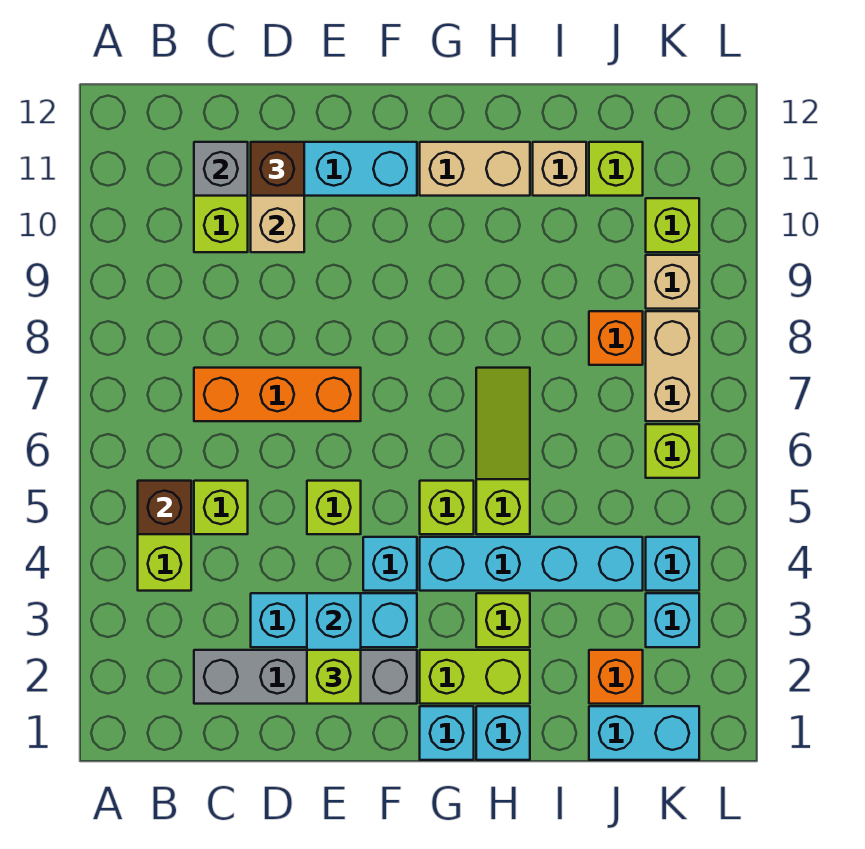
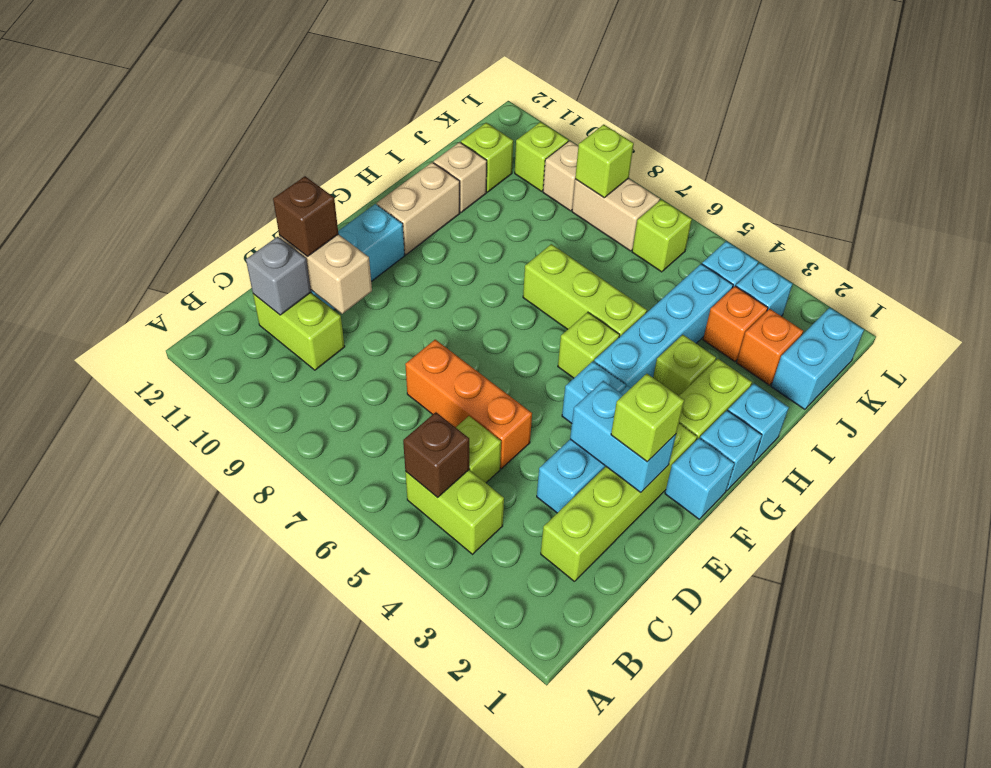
grey brick C2:F2 level 1 -> lime brick C2:F2 level 1
orange brick C7:E7 level 1 -> orange brick D5:D7 level 1
lime brick E5 level 1 -> lime brick K8 level 2
none -> cyan brick F1 level 1
lime slope H5:H7 level 1 top 5 -> lime brick H5:H7 level 1
orange brick J8 level 1 -> orange brick J3 level 1

